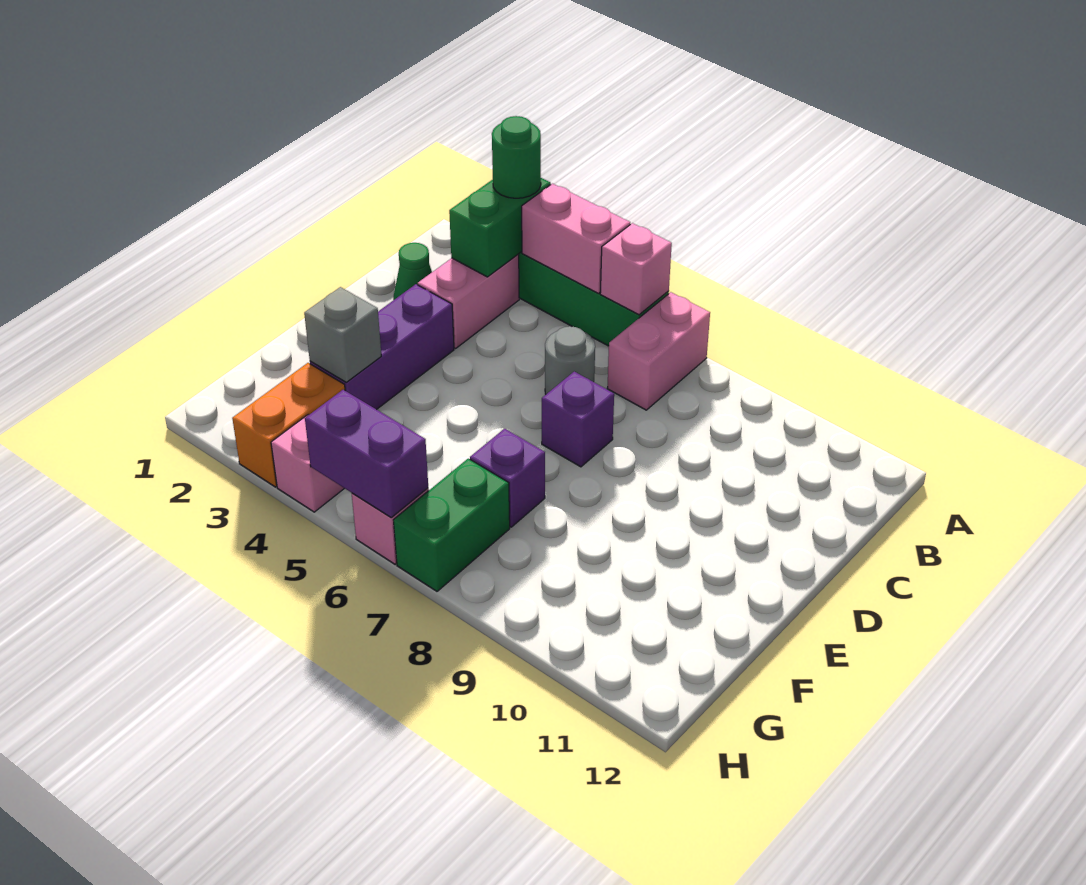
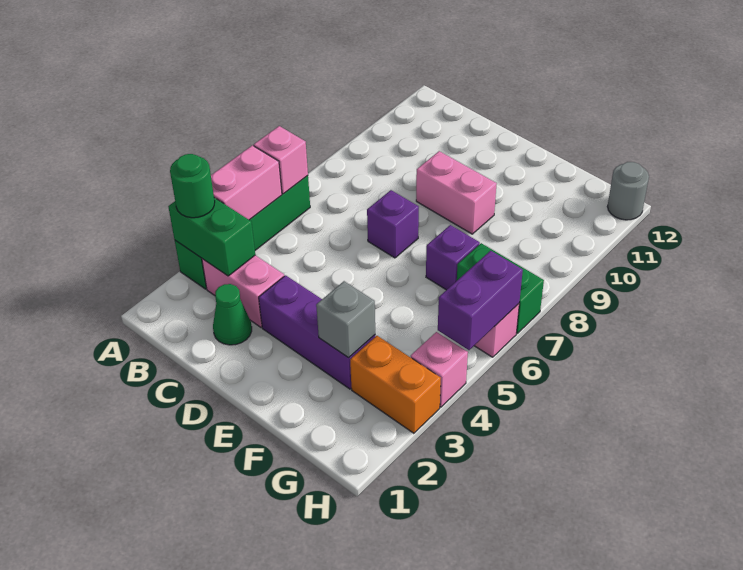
pink brick A7:B7 level 1 -> pink brick D9:E9 level 1
grey round brick C6 level 1 -> grey round brick H12 level 1

